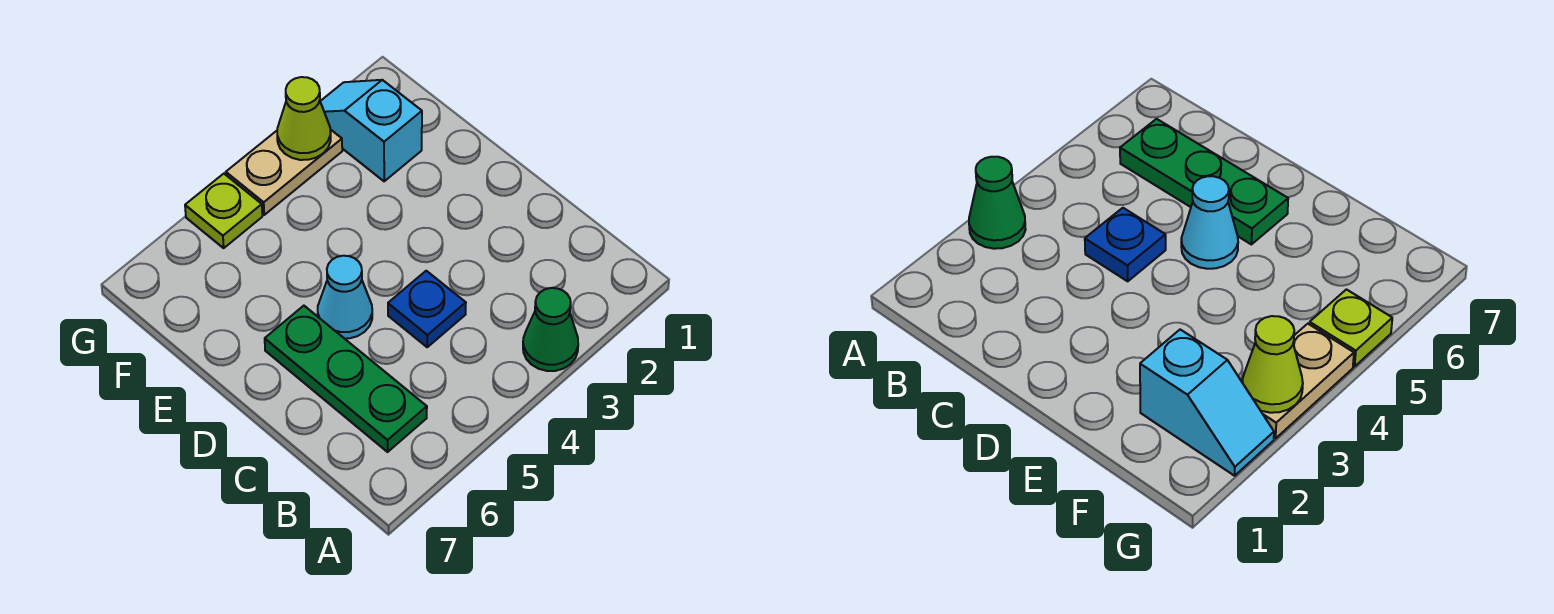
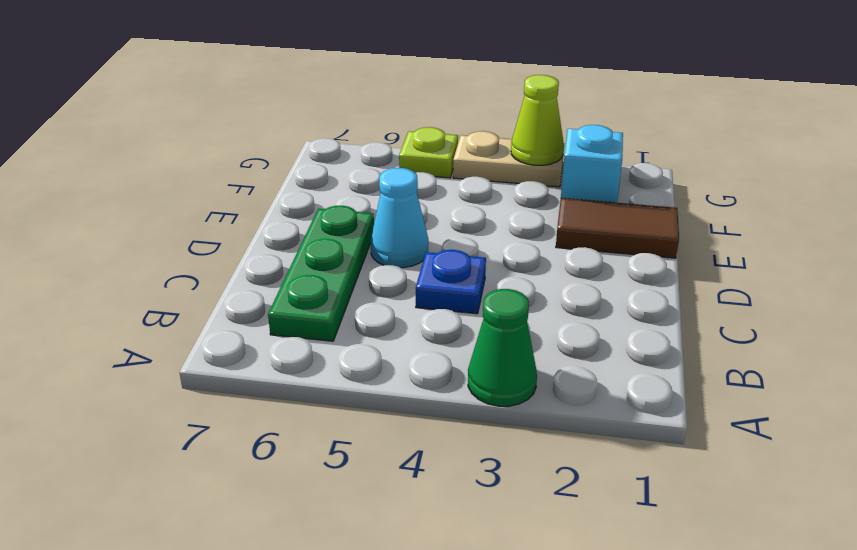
none -> brown tile E1:E2 level 1

